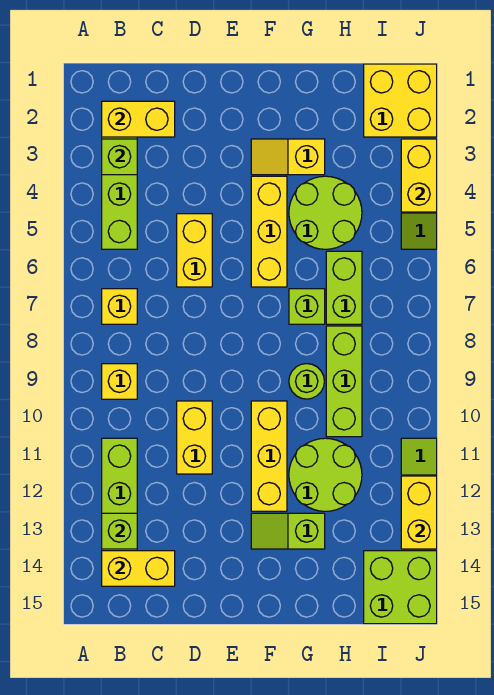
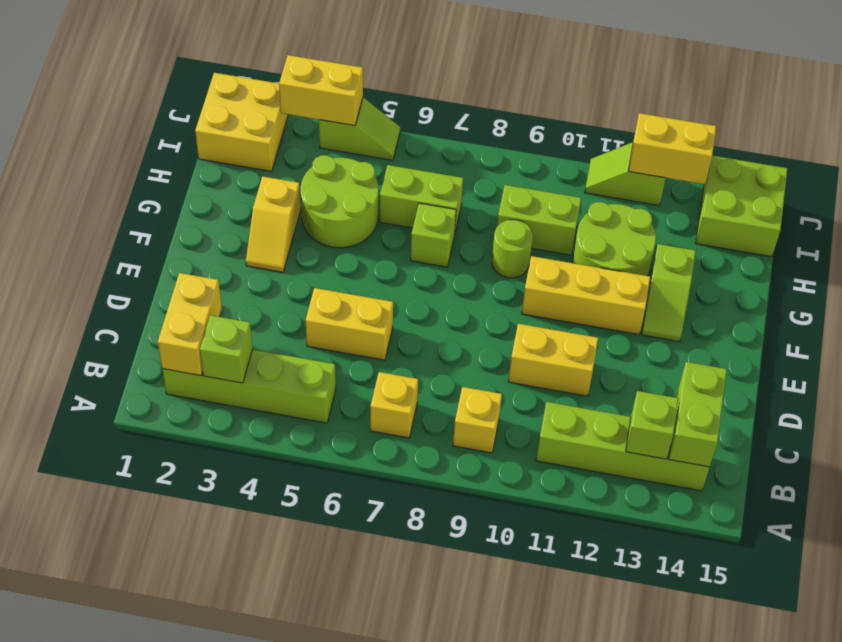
yellow brick B14:C14 level 2 -> lime brick B14:C14 level 2
yellow brick F4:F6 level 1 -> none
lime brick H8:H10 level 1 -> lime brick H9:H10 level 1

